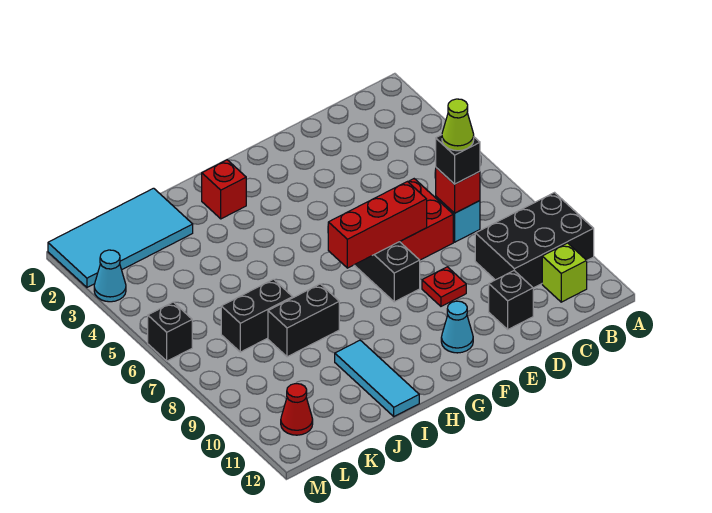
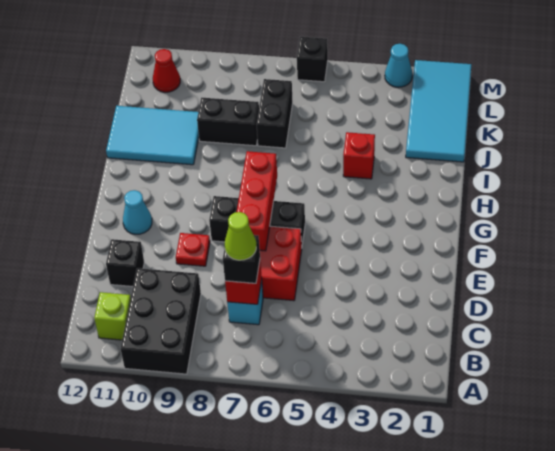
red brick H2 level 1 -> red brick I4 level 1
black brick I8:J8 level 1 -> black brick J8:J9 level 1
cyan tile I10:I12 level 1 -> cyan tile I10:J12 level 1

